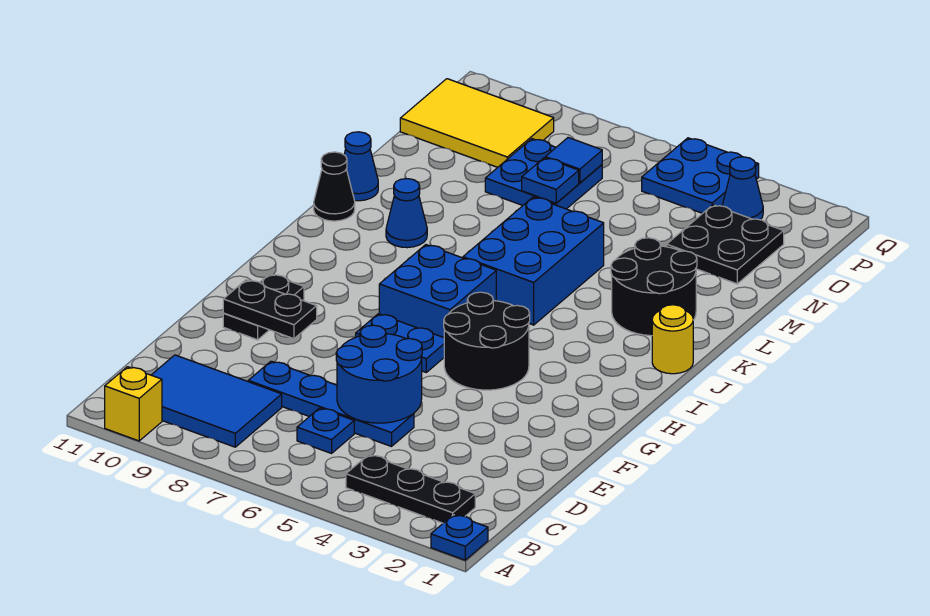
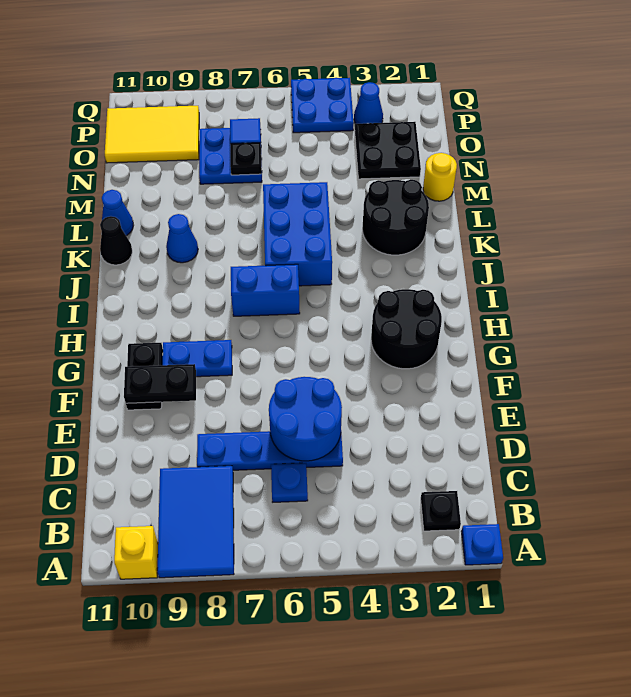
black plate B2:B4 level 1 -> black plate B2 level 1
blue tile B8:C10 level 1 -> blue tile A8:C9 level 1
black round brick G4:H5 level 1 -> black round brick G2:H3 level 1
blue plate G6:G7 level 1 -> blue plate G8:G9 level 1
blue brick H6:I7 level 1 -> blue brick I6:I7 level 1
yellow round brick J1 level 1 -> yellow round brick M1 level 1
blue plate N7 level 2 -> black plate N7 level 2

